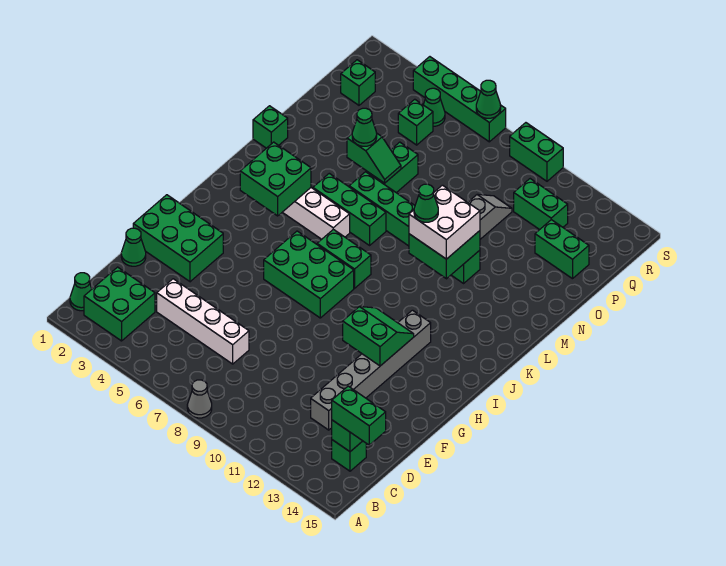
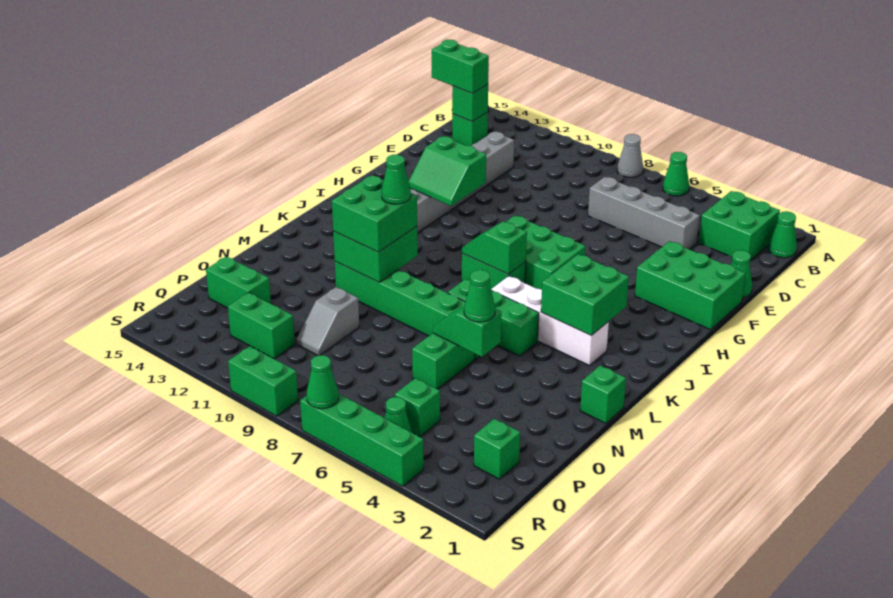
none -> green cone A6 level 1
white brick D4:D7 level 1 -> grey brick D4:D7 level 1
none -> green slope J7:J8 level 2 top 7
white brick L10:M11 level 3 -> green brick L10:M11 level 3

